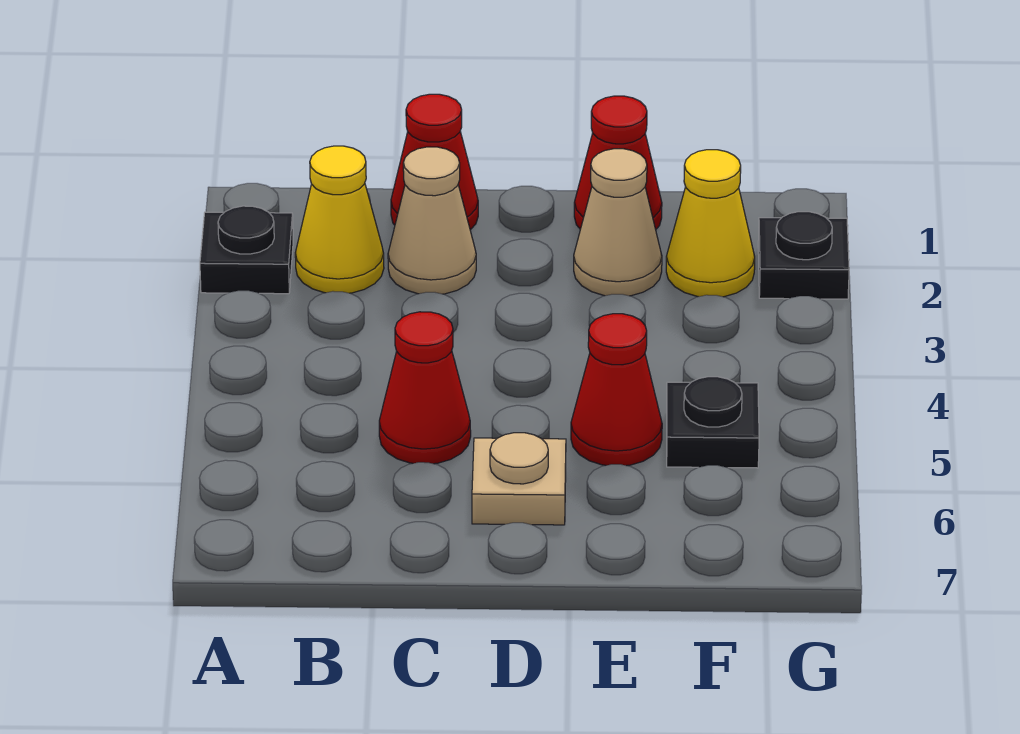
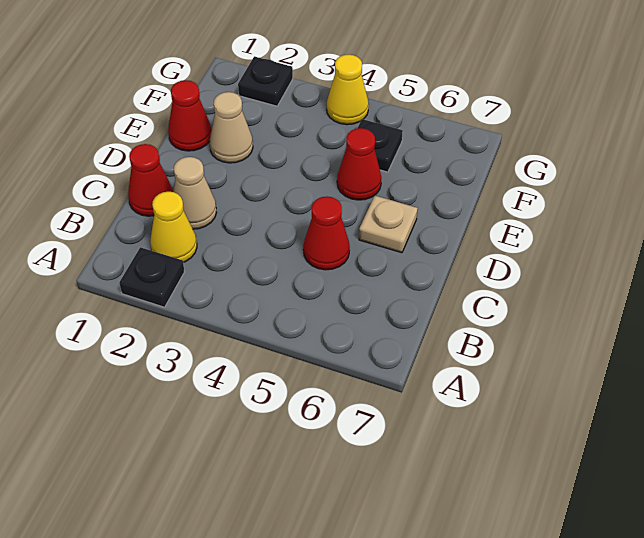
yellow cone F2 level 1 -> yellow cone G4 level 1

